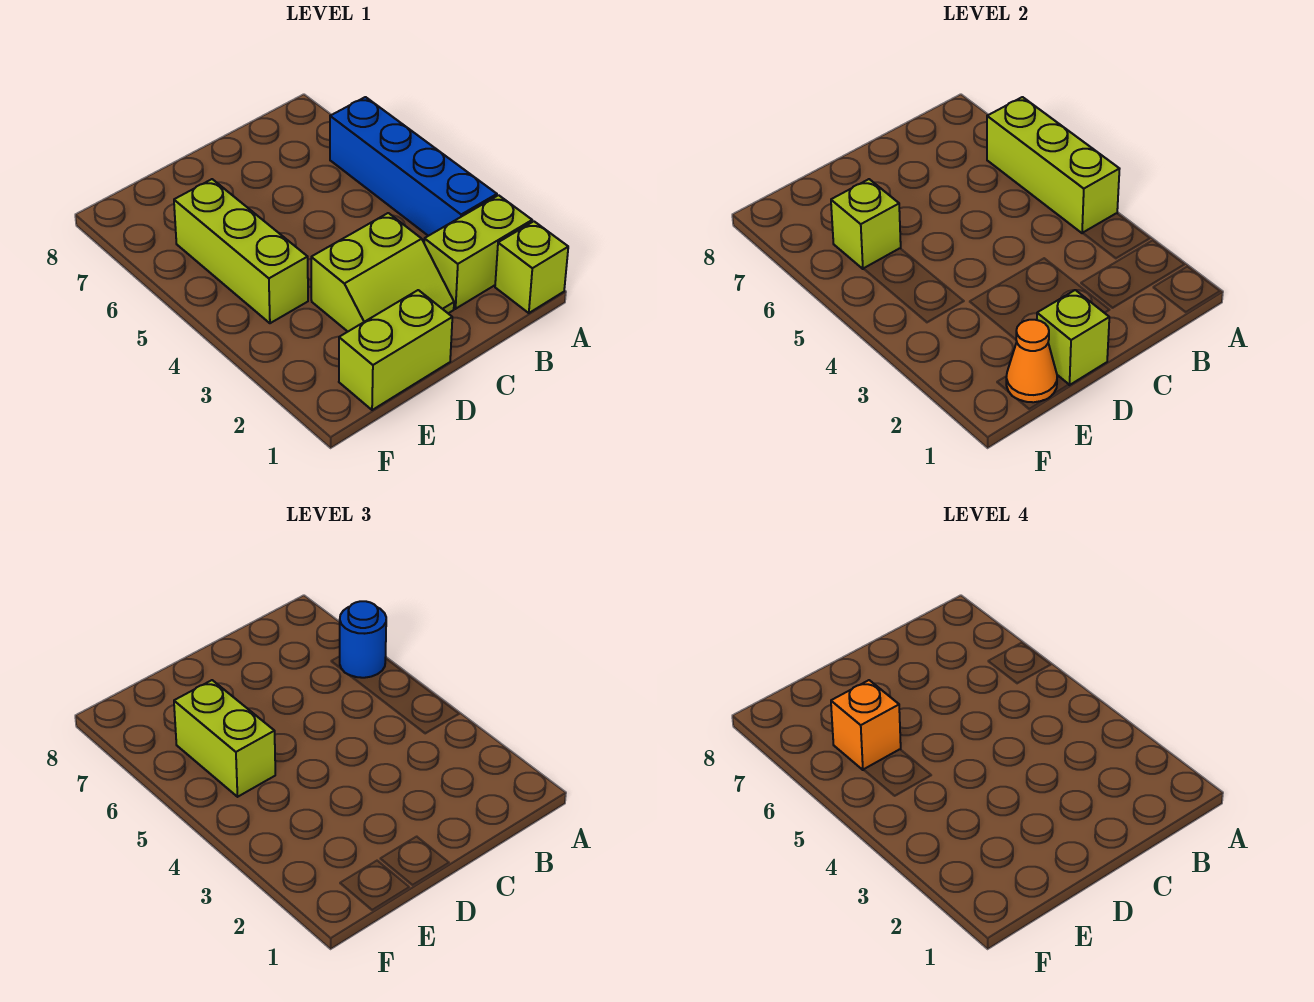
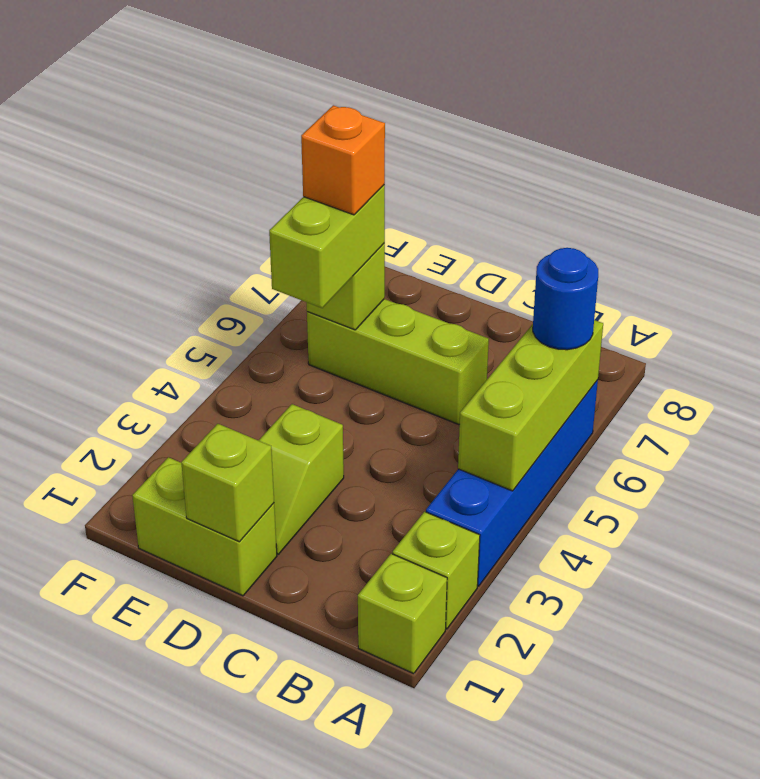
lime brick A2:B2 level 1 -> lime brick A2 level 1
lime slope C2:D3 level 1 top 3 -> lime slope D2:D3 level 1 top 3
orange cone E1 level 2 -> none
lime brick E4:E6 level 1 -> lime brick C6:E6 level 1

